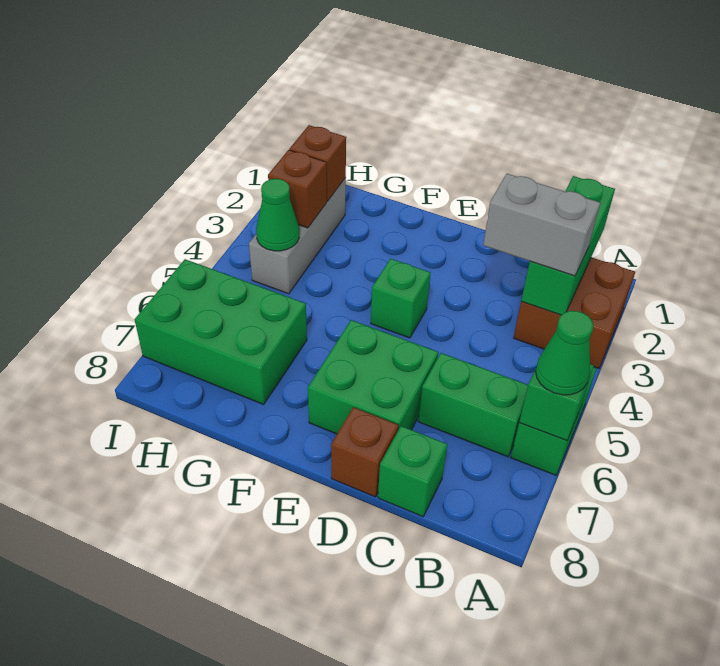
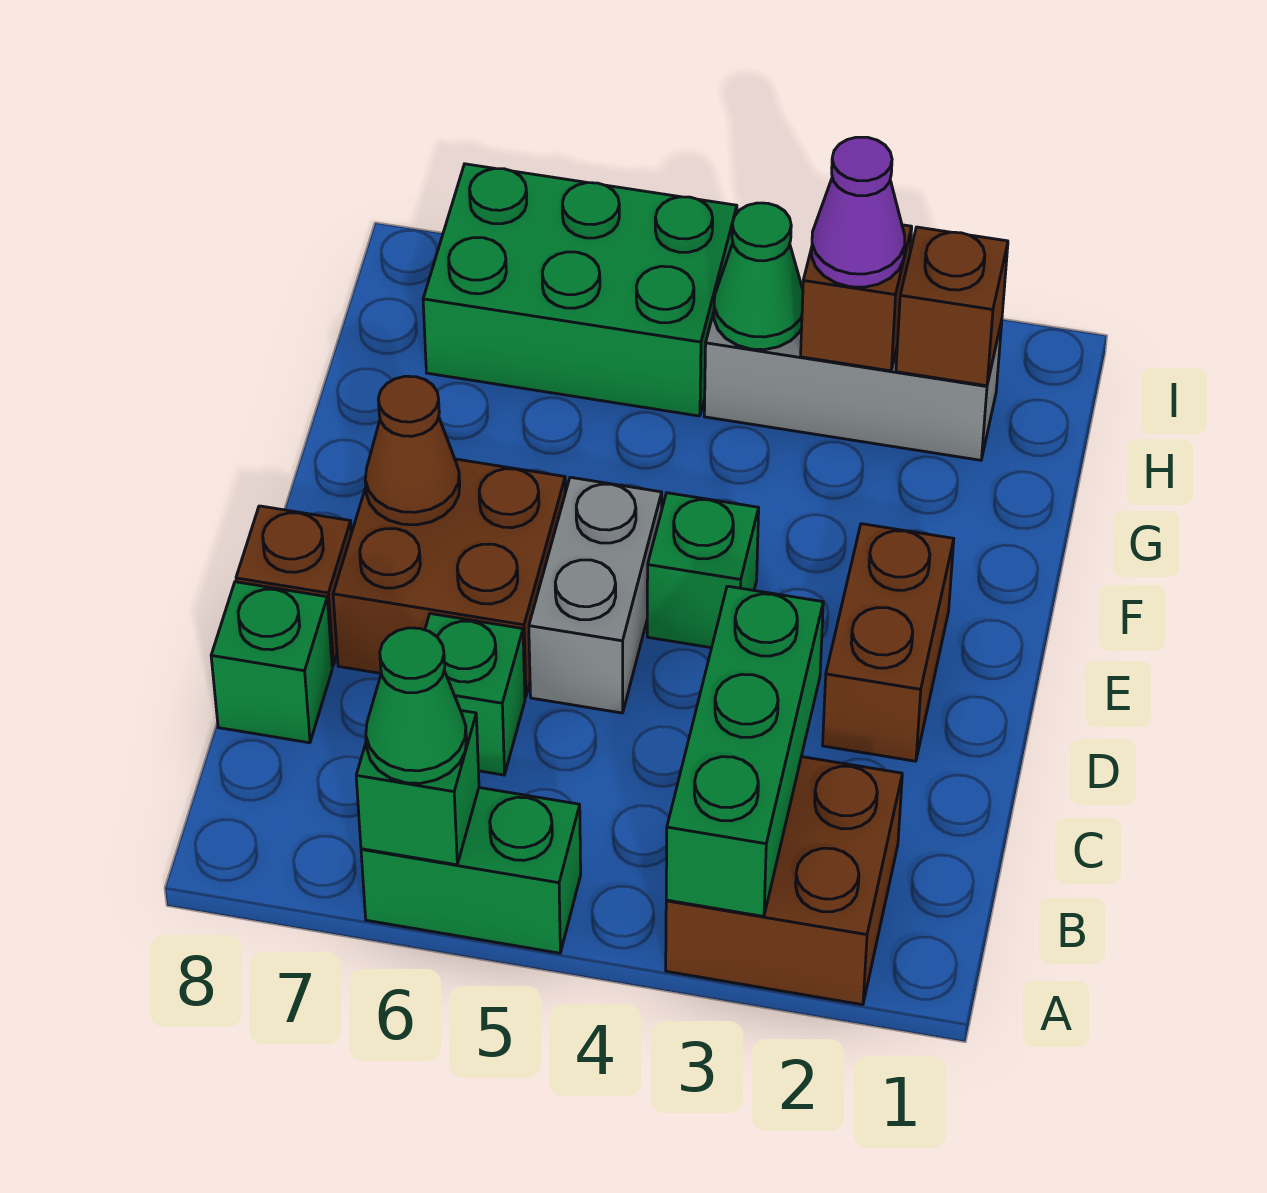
green brick B1:B3 level 2 -> green brick A3:C3 level 2
grey brick B3:C3 level 3 -> grey brick D5:E5 level 1
green brick B6:C6 level 1 -> green brick C6 level 1
none -> brown brick D2:E2 level 1
green brick D6:E7 level 1 -> brown brick D6:E7 level 1
none -> brown cone E7 level 2
green brick G6:I7 level 1 -> green brick H5:I7 level 1
none -> purple cone H3 level 3

